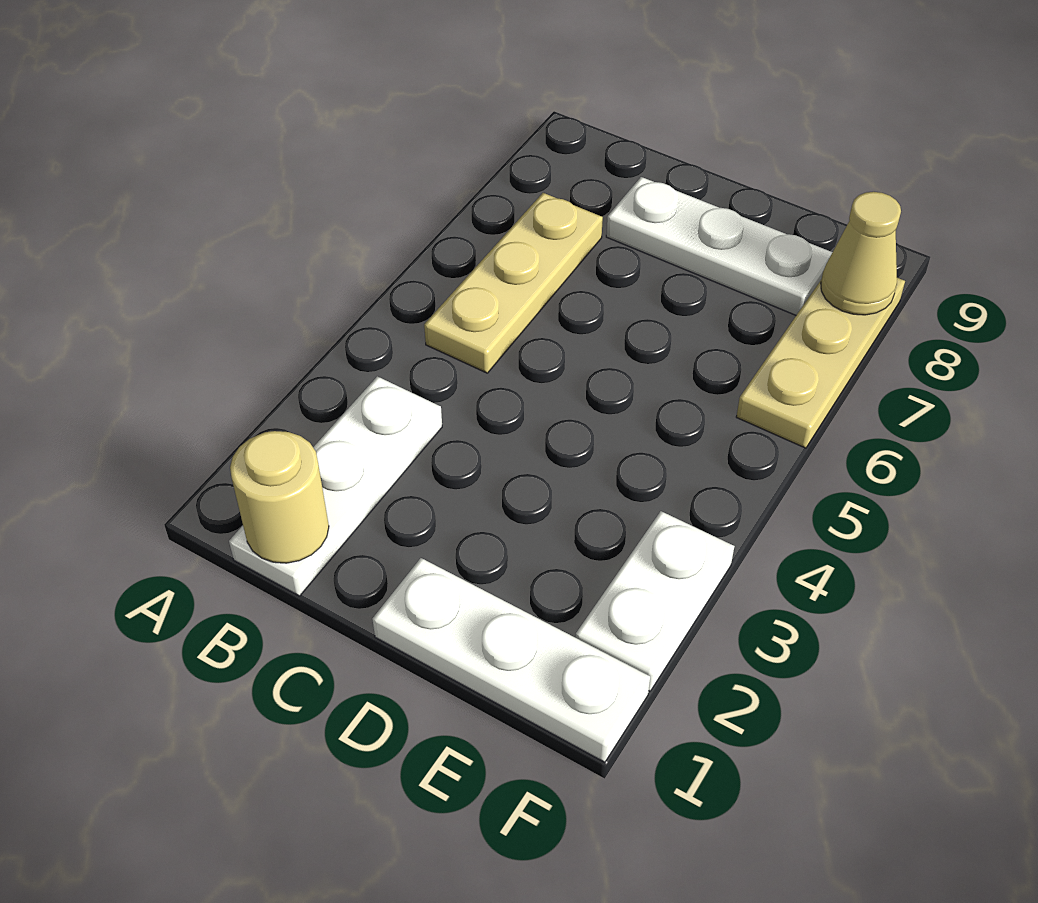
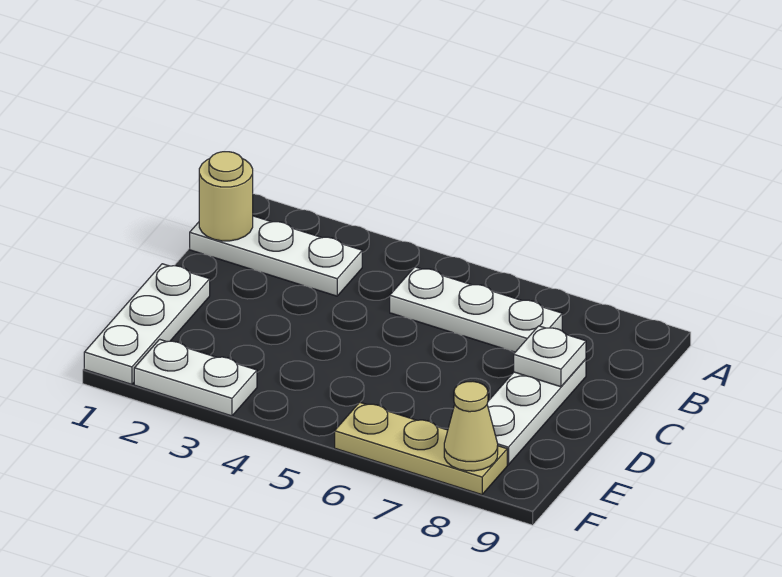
tan plate B5:B7 level 1 -> white plate B5:B7 level 1
none -> white plate C8 level 2

